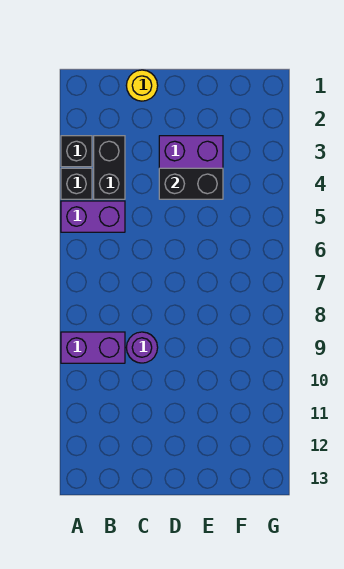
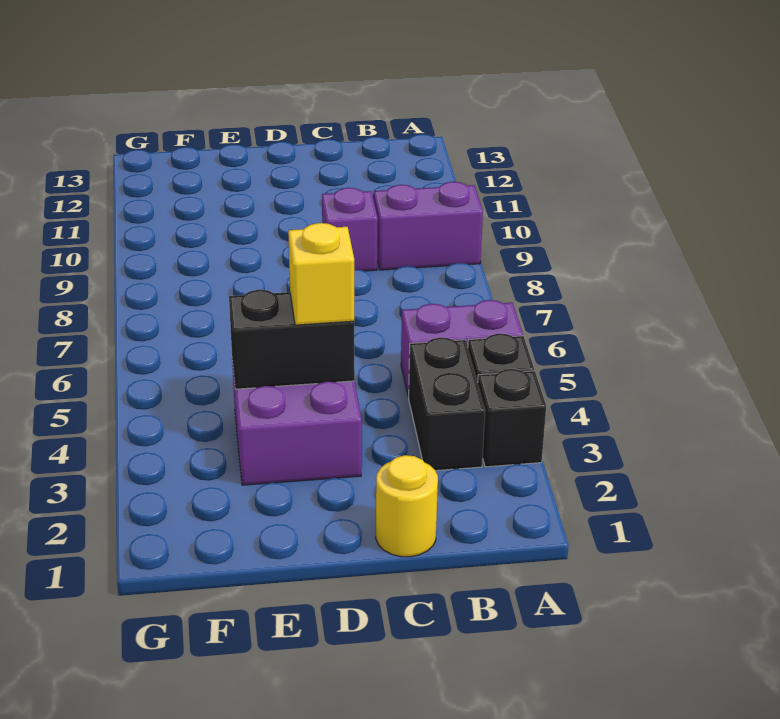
purple round brick C9 level 1 -> purple brick C9 level 1
none -> yellow brick D4 level 3

